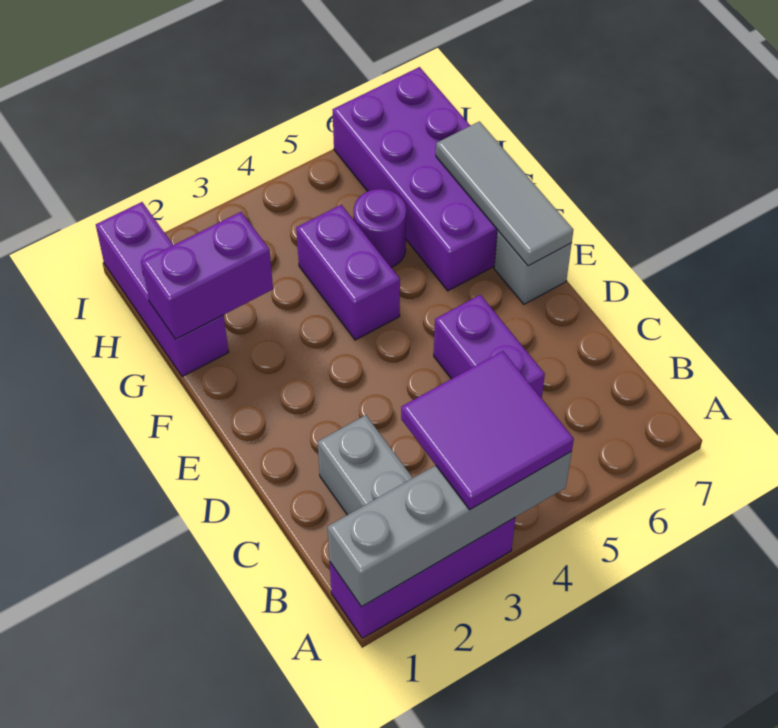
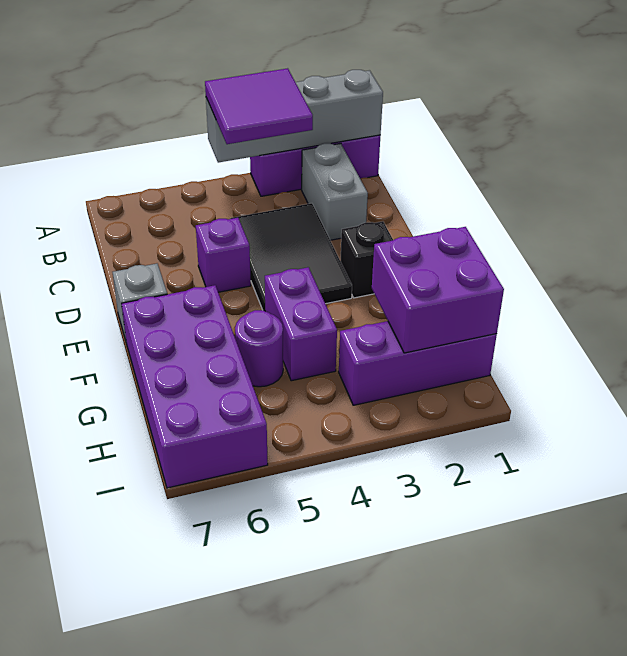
none -> black tile C3:E4 level 1
purple brick C5:D5 level 1 -> purple brick D5 level 1
none -> black brick E2 level 1
grey tile E7:G7 level 2 -> none
purple brick G1:I1 level 1 -> purple brick H1:H3 level 1
purple brick G1:G2 level 2 -> purple brick G1:H2 level 2

